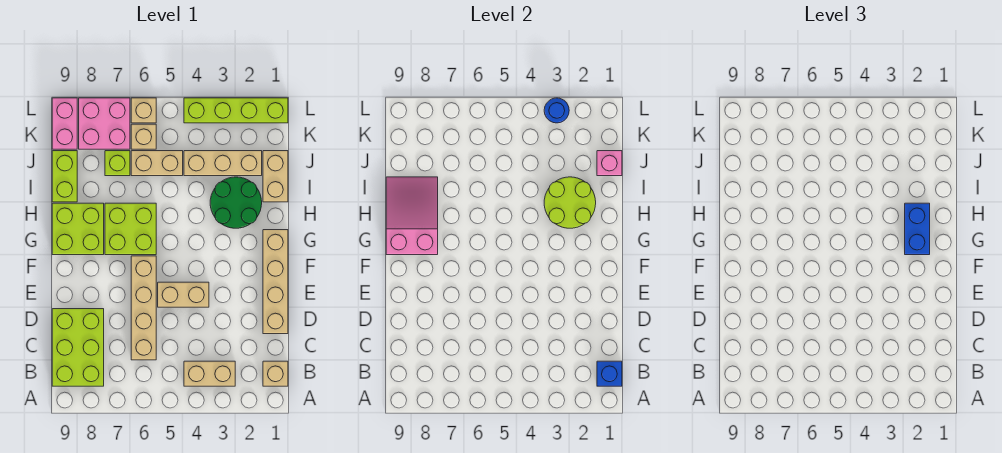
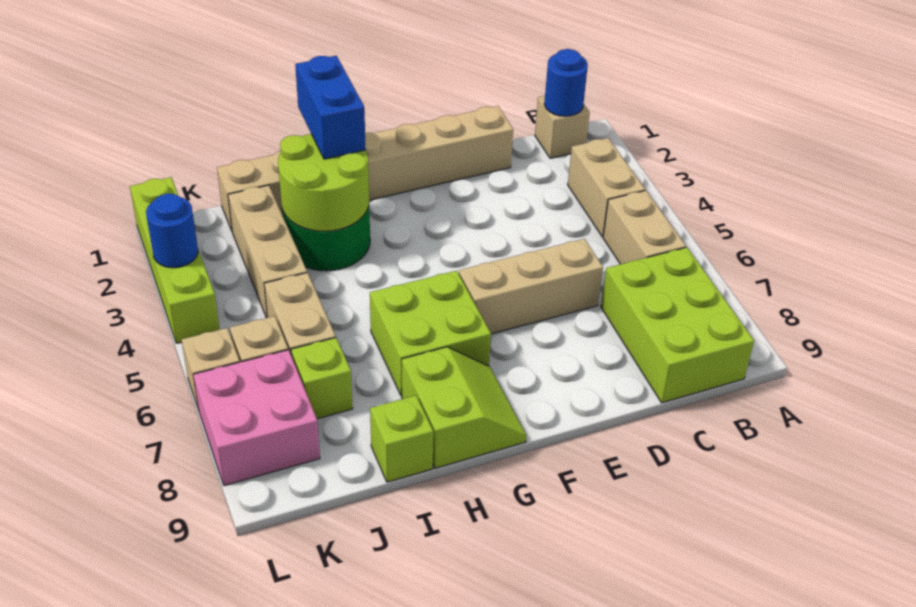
blue brick B1 level 2 -> blue round brick B1 level 2
lime brick B8:D9 level 1 -> lime brick B7:C9 level 1
tan brick C6:F6 level 1 -> tan brick D6:F6 level 1
tan brick E4:E5 level 1 -> tan brick B5:B6 level 1
blue brick G2:H2 level 3 -> blue brick H1:H2 level 3
lime brick G8:H9 level 1 -> lime slope G8:H9 level 1 top H
pink slope G8:I9 level 2 top G -> none
lime brick I9:J9 level 1 -> lime brick I9 level 1
pink brick J1 level 2 -> none
pink brick K9:L9 level 1 -> none

